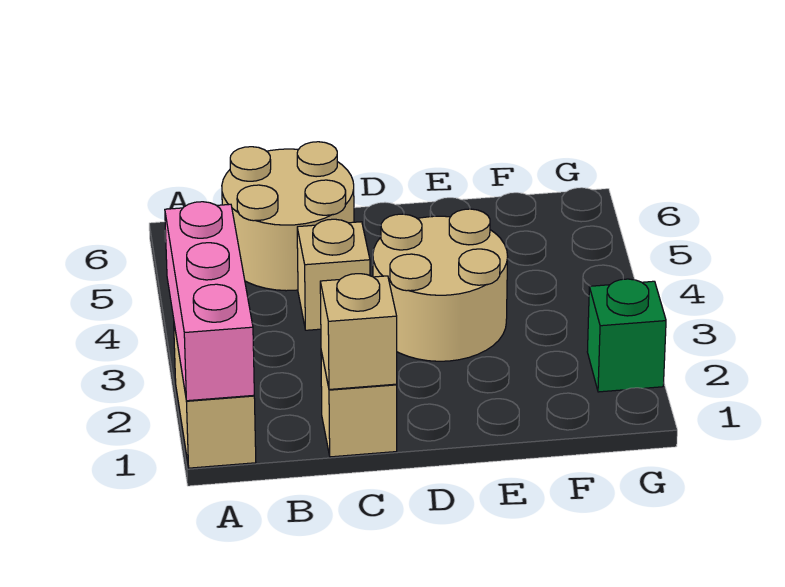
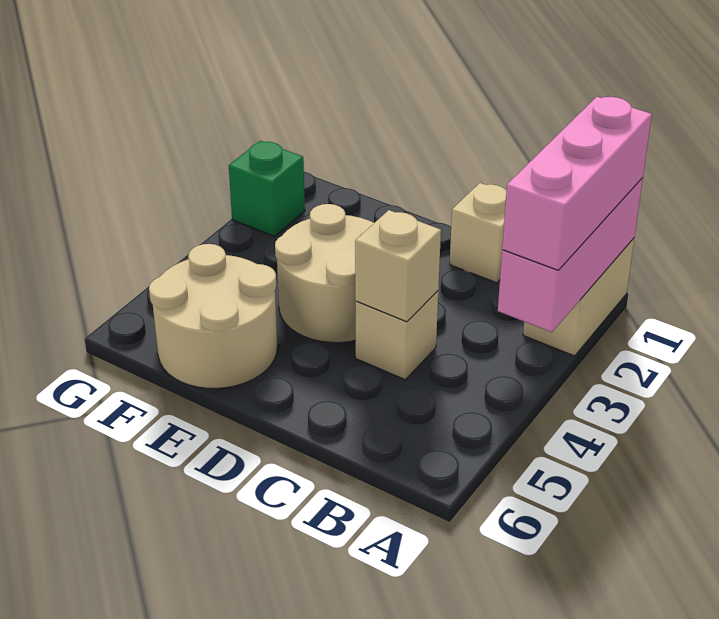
none -> pink brick A1:A3 level 3
tan round brick B5:C6 level 1 -> tan round brick E5:F6 level 1
tan brick C1 level 2 -> tan brick C4 level 2

